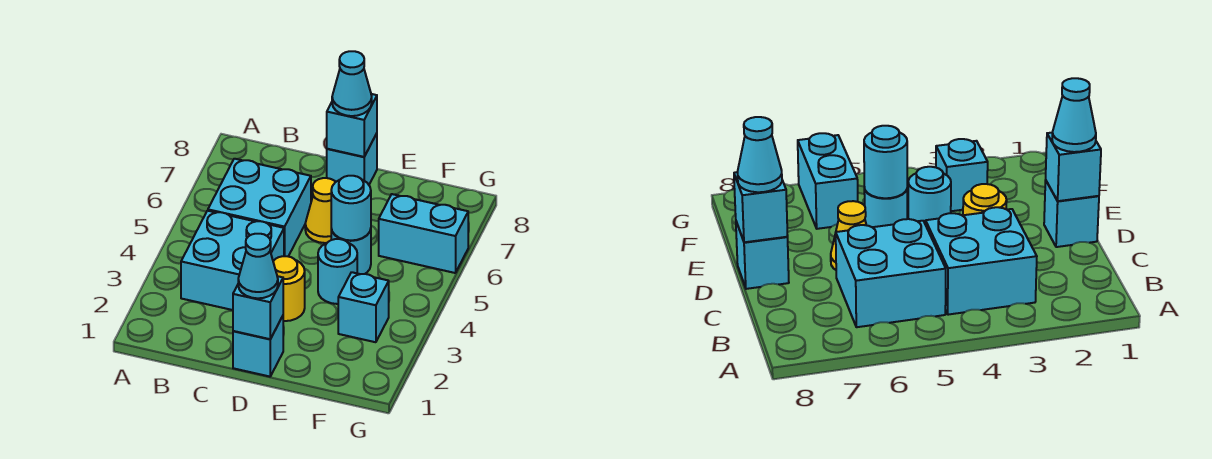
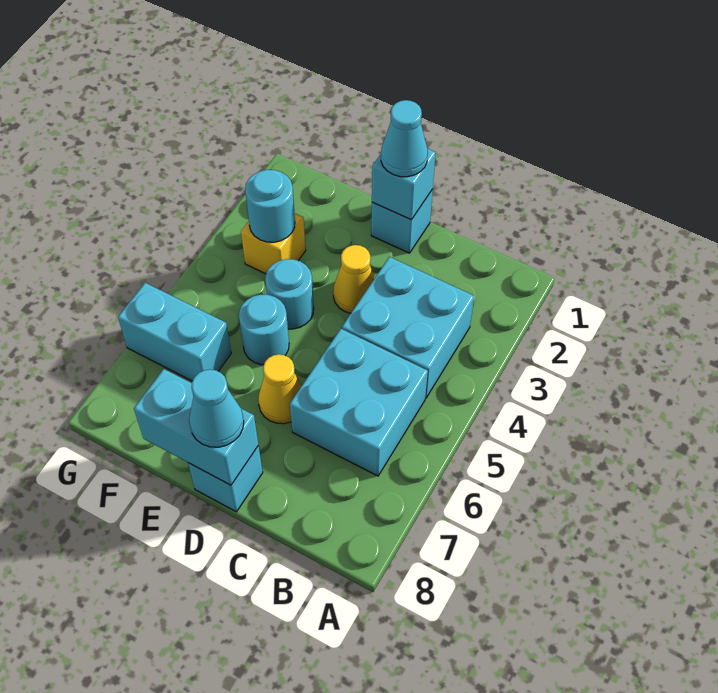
yellow round brick D3 level 1 -> yellow cone D3 level 1
cyan brick D8 level 2 -> cyan brick D8:E8 level 2
cyan round brick E5 level 2 -> cyan round brick F3 level 2
cyan brick F3 level 1 -> yellow brick F3 level 1

